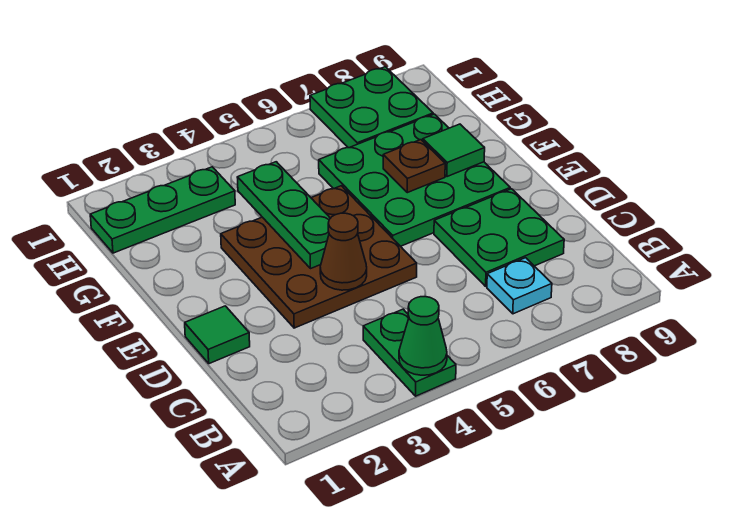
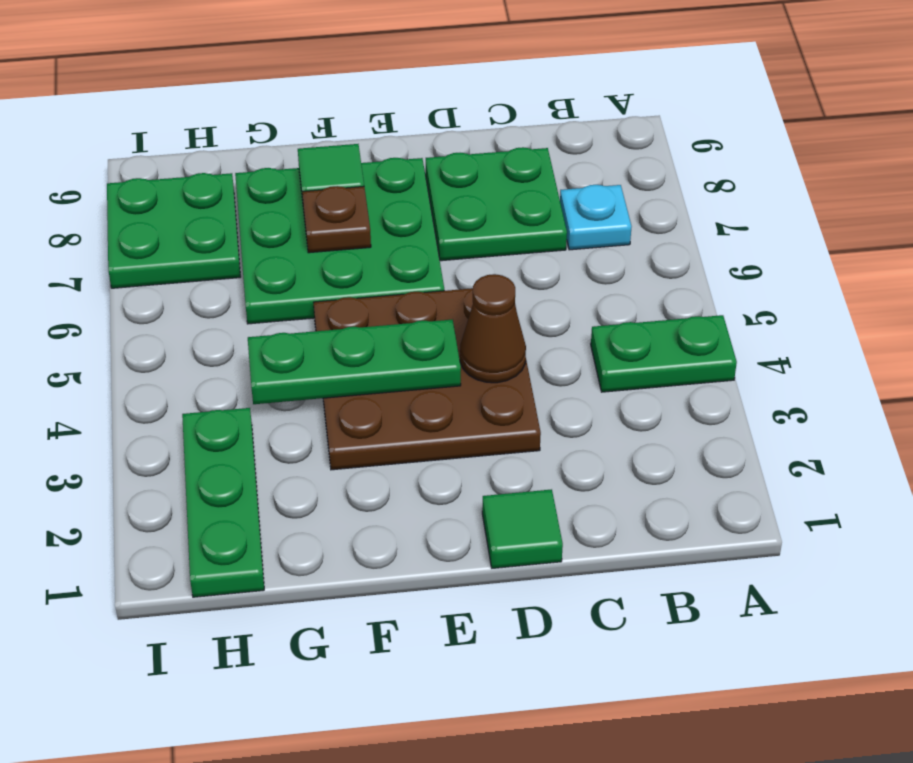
green cone A4 level 2 -> none

